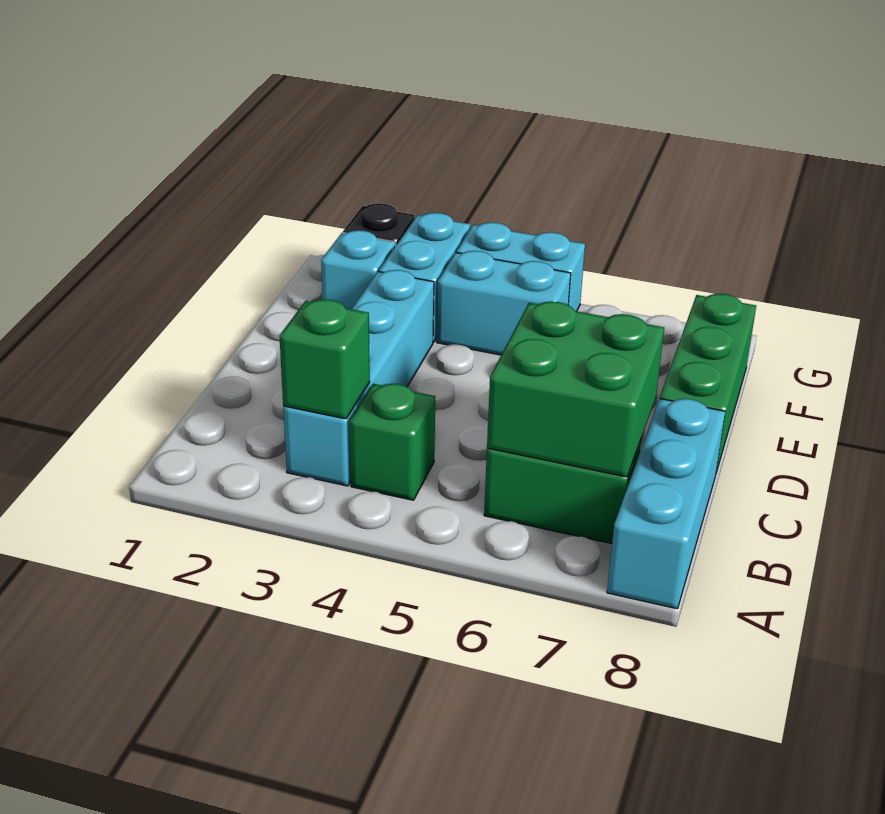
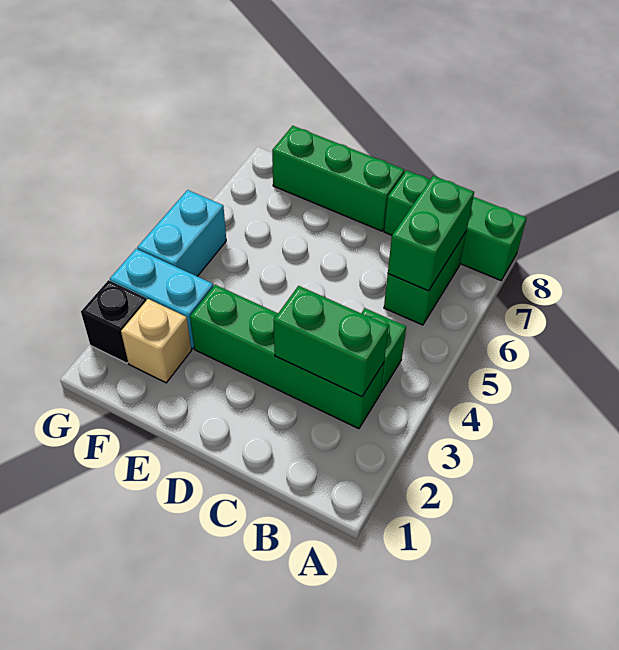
cyan brick A8:C8 level 1 -> green brick A8:C8 level 1
cyan brick B3:E3 level 1 -> green brick B3:E3 level 1
green brick B3 level 2 -> green brick B3:C3 level 2
green brick B6:C7 level 2 -> green brick B6:B7 level 2
cyan brick F2 level 1 -> tan brick F2 level 1
cyan brick F4:F5 level 1 -> none

